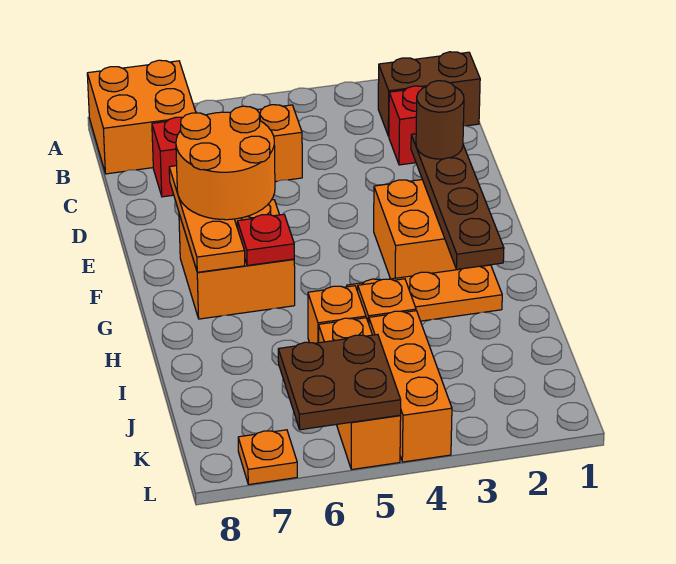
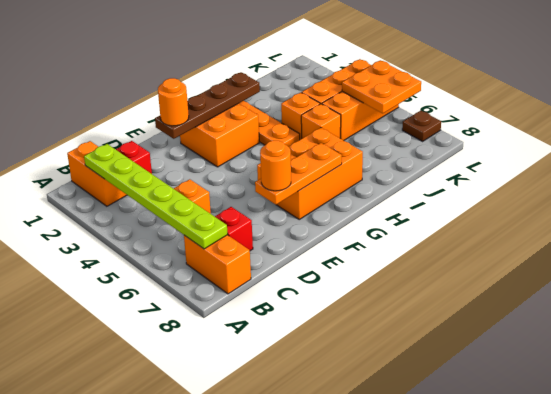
orange brick A7:B8 level 1 -> orange brick B7:B8 level 1
brown brick B1:B2 level 1 -> orange brick B1:B2 level 1
none -> lime plate B2:B7 level 2
brown round brick E2 level 3 -> orange round brick E2 level 3
orange round brick E6:F7 level 3 -> orange round brick E7 level 3
orange brick F6:G7 level 1 -> orange brick F6:H7 level 1
red plate G6 level 2 -> none
brown plate K5:L6 level 2 -> orange plate K5:L6 level 2
orange plate L7 level 1 -> brown plate L7 level 1

